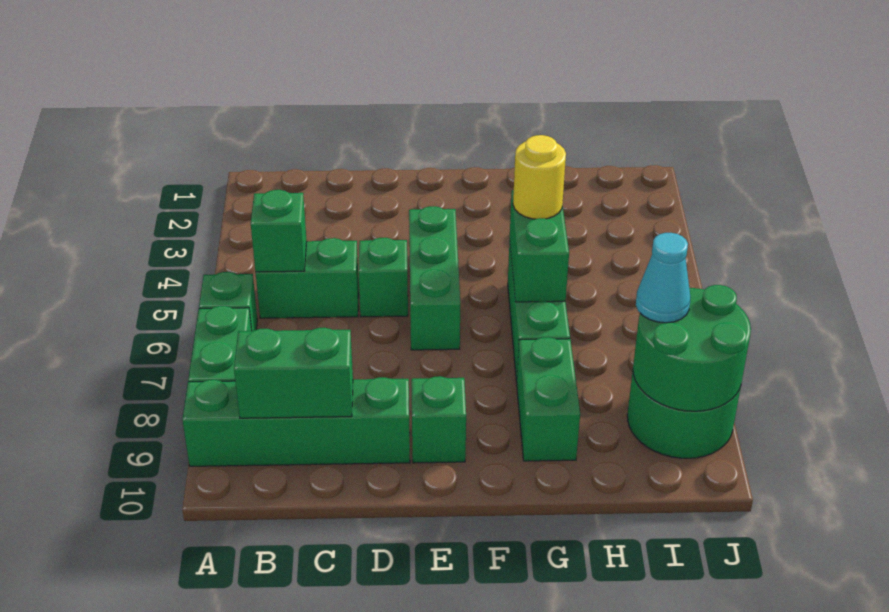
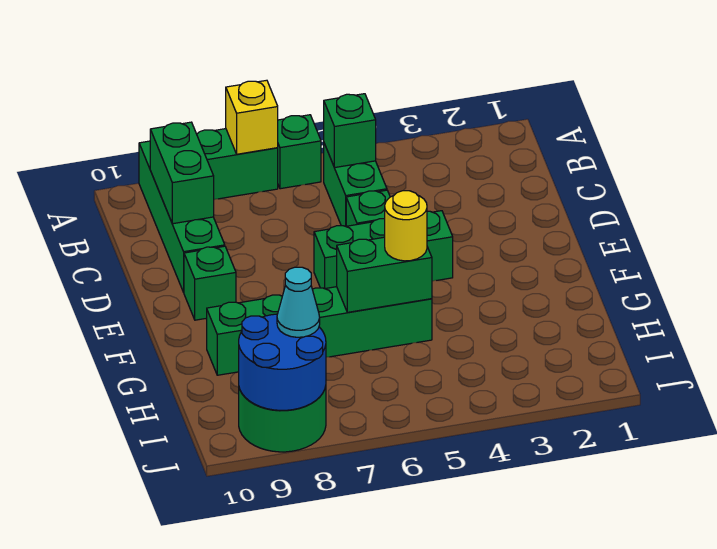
none -> yellow brick A7 level 2
green round brick I8:J9 level 2 -> blue round brick I8:J9 level 2

